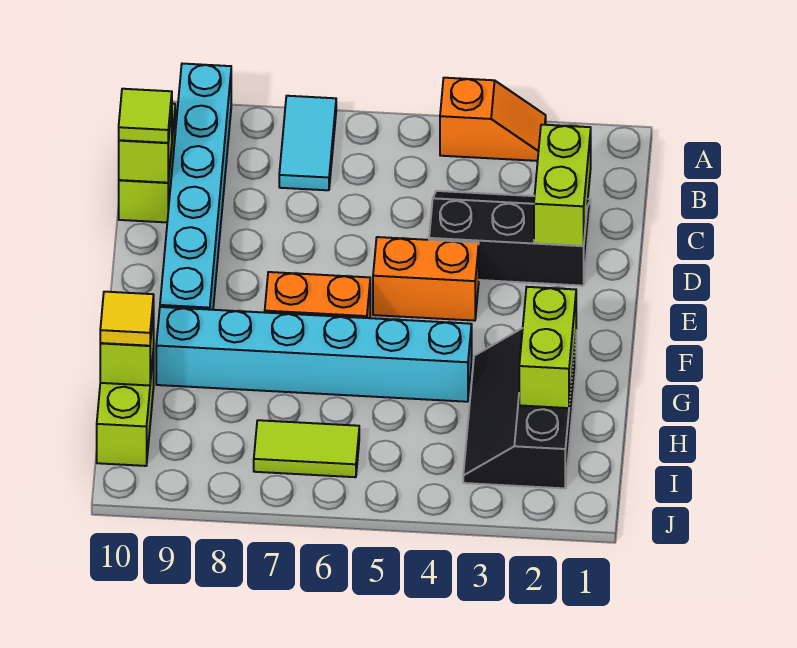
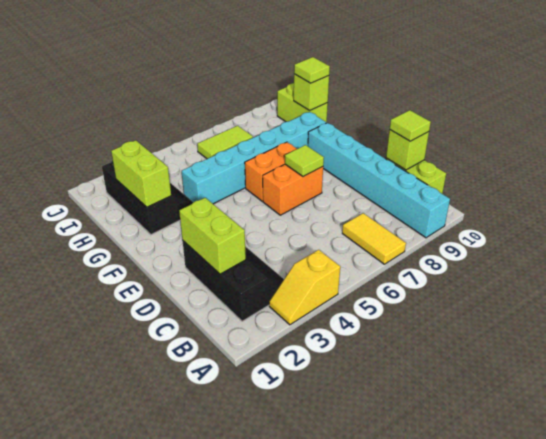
orange slope A3:A4 level 1 top 4 -> yellow slope A3:A4 level 1 top 4
cyan tile A7:B7 level 1 -> yellow tile A7:B7 level 1
black slope C2:D4 level 1 top D -> black slope B2:D3 level 1 top 2
orange brick E4:E5 level 1 -> orange brick E6:E7 level 1
none -> lime tile E7 level 2
yellow tile H10 level 3 -> lime tile H10 level 3

